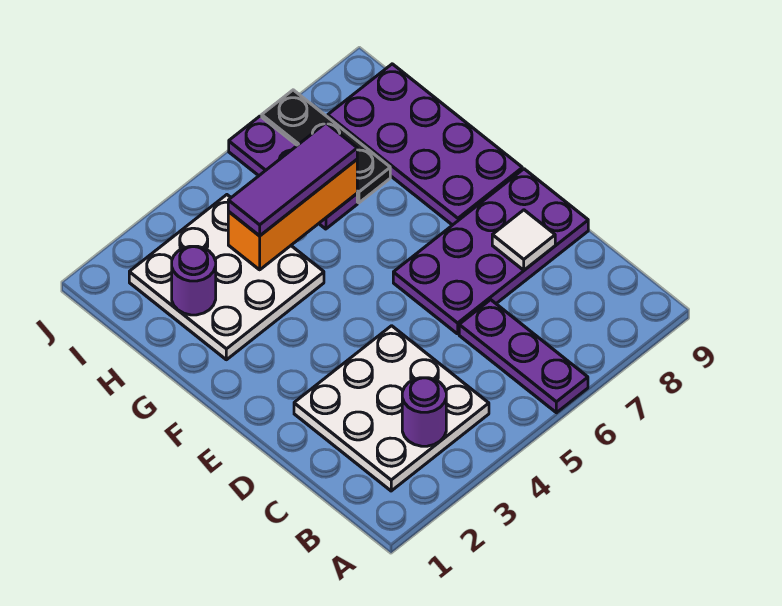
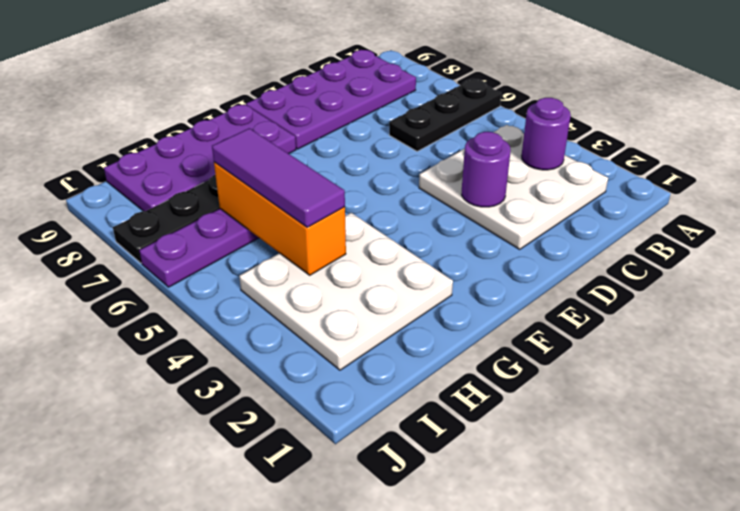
purple plate A6:C6 level 1 -> black plate A6:C6 level 1
purple plate D6:E9 level 1 -> purple plate B8:E9 level 1
white tile D8 level 2 -> none
purple round brick H2 level 2 -> purple round brick D3 level 2

